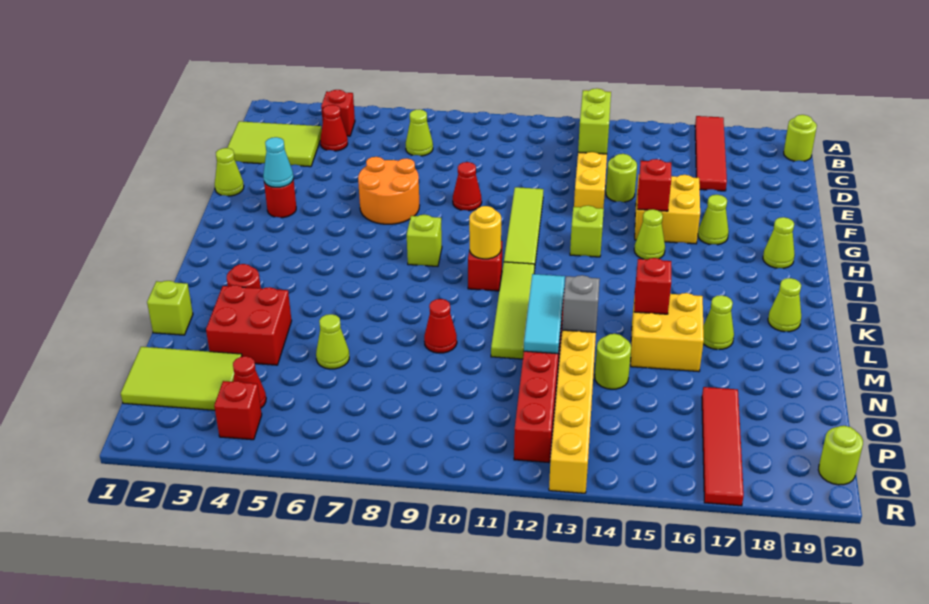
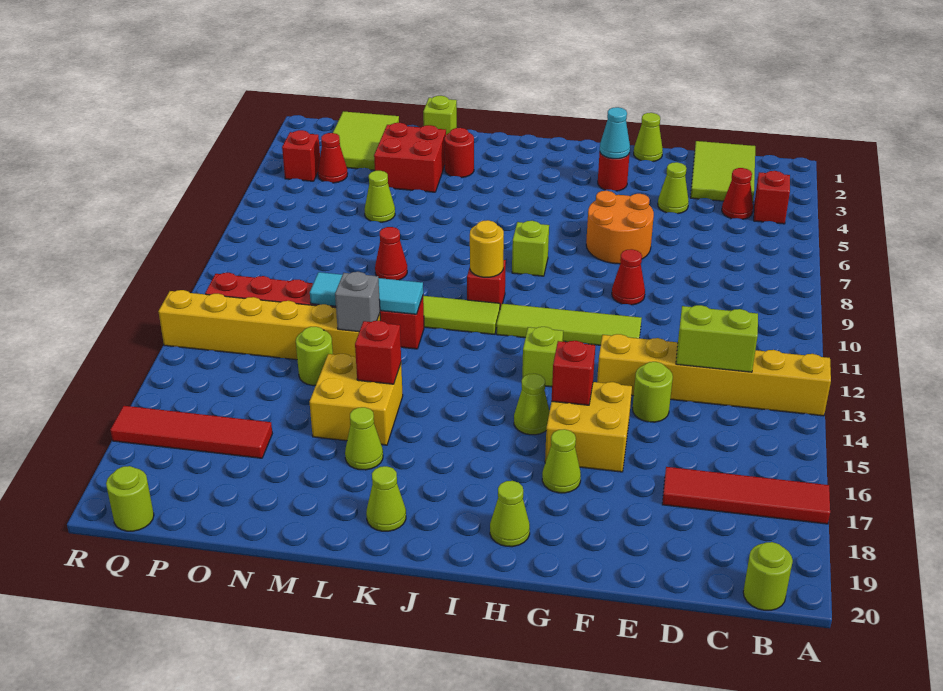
lime cone C7 level 1 -> lime cone E4 level 1

